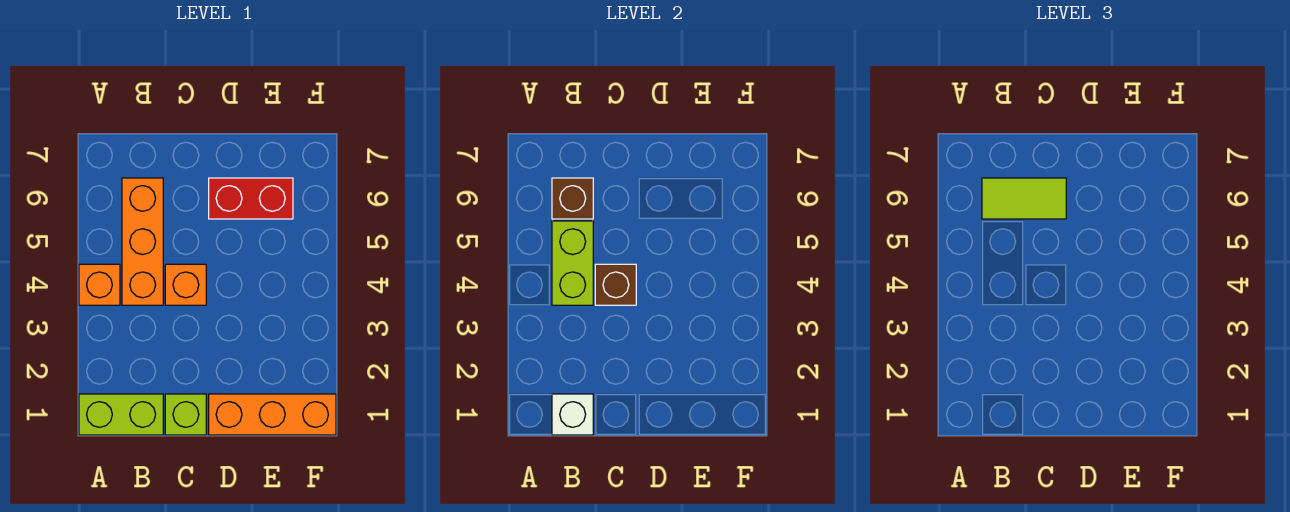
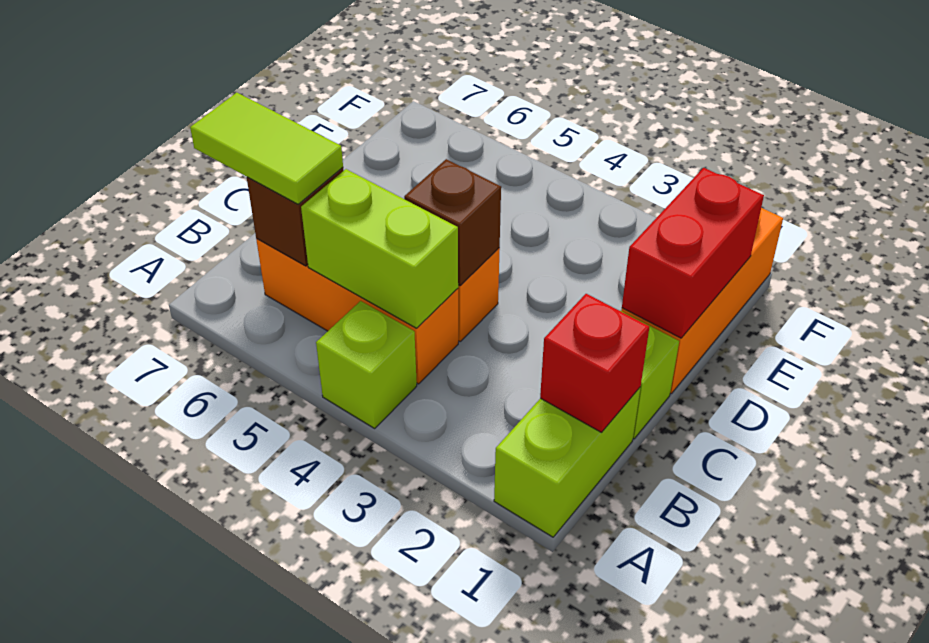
orange brick A4 level 1 -> lime brick A4 level 1
white brick B1 level 2 -> red brick B1 level 2
lime tile B6:C6 level 3 -> lime tile B6:B7 level 3
red brick D6:E6 level 1 -> red brick D1:E1 level 2

